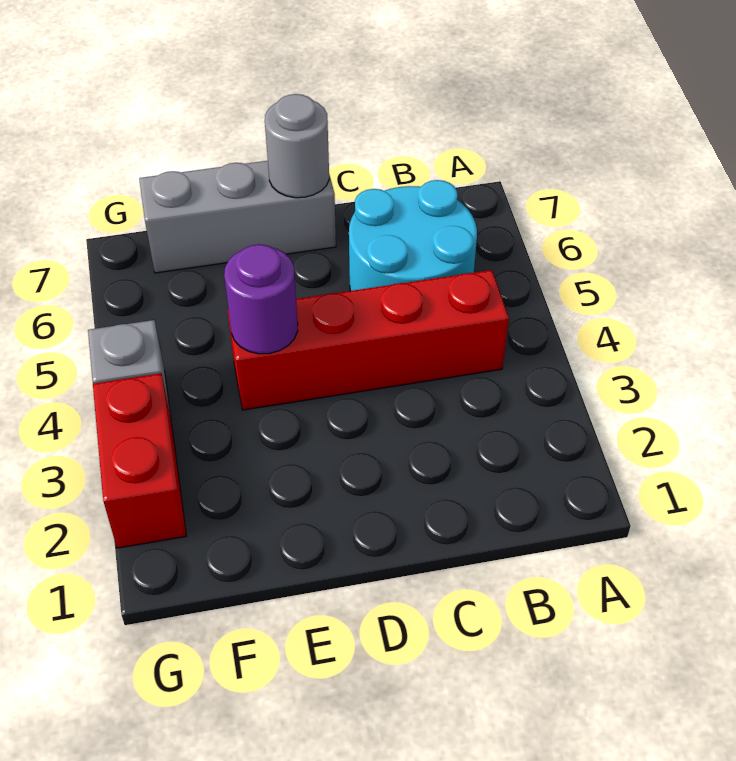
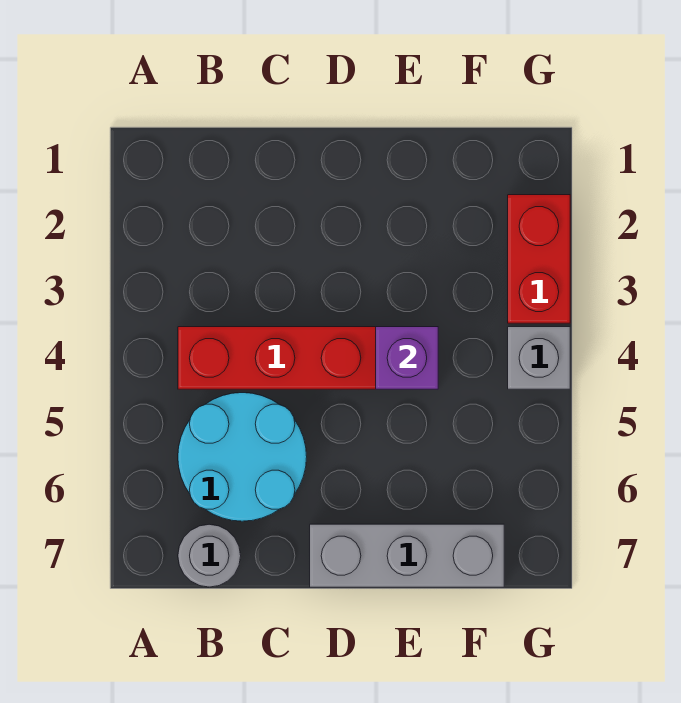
grey round brick D7 level 2 -> grey round brick B7 level 1
purple round brick E4 level 2 -> purple brick E4 level 2

